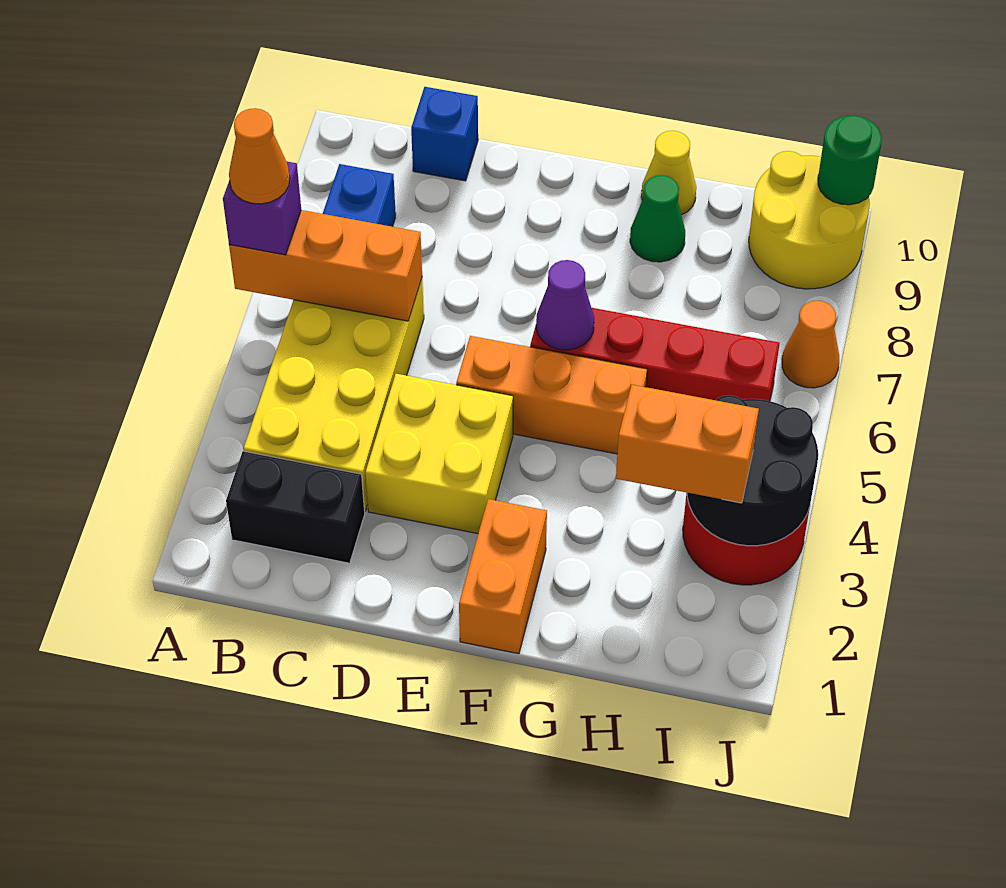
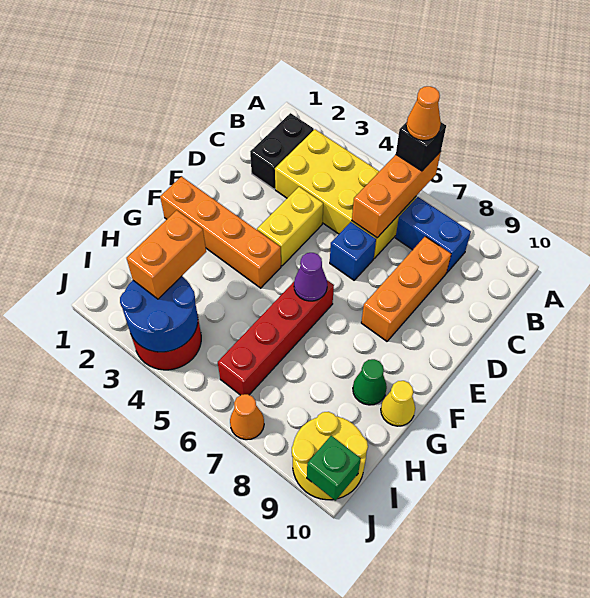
purple brick A6 level 3 -> black brick A6 level 3
blue brick C10 level 1 -> blue brick D6 level 1
yellow brick D3:E4 level 1 -> yellow brick D4:E4 level 1
orange brick E5:G5 level 1 -> orange brick C8:E8 level 1
orange brick F1:F2 level 1 -> orange brick F1:F4 level 1
black round brick I3:J4 level 2 -> blue round brick I3:J4 level 2
green round brick J10 level 2 -> green brick J10 level 2

